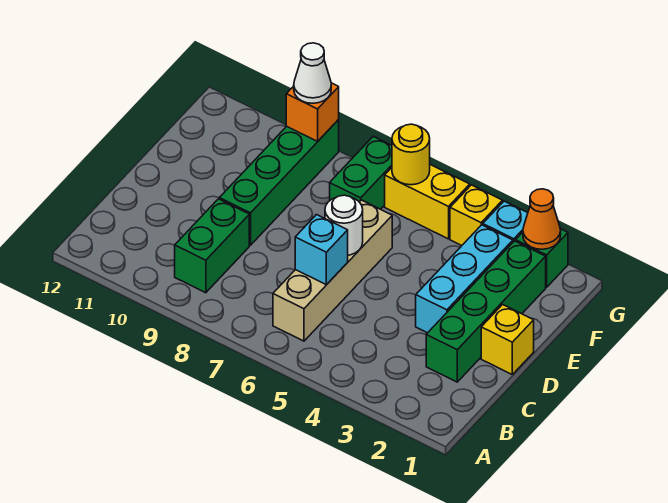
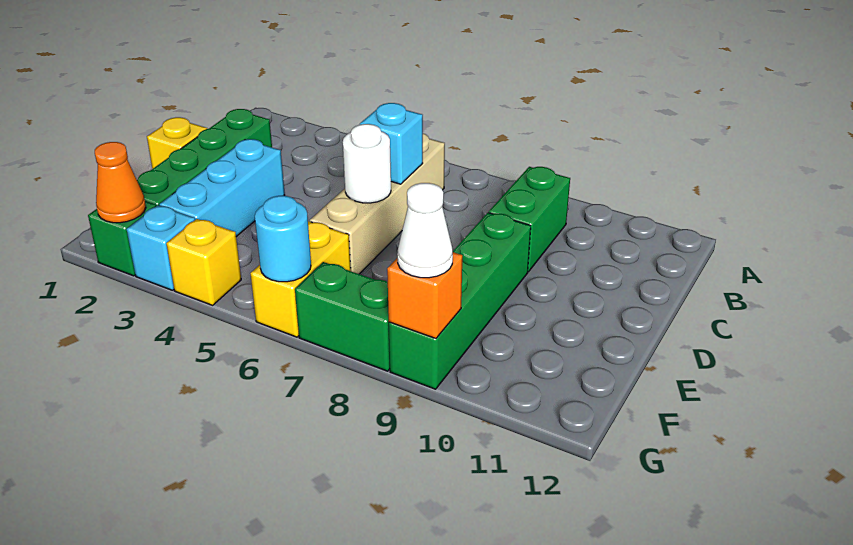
green brick F7:G7 level 1 -> green brick G7:G8 level 1
yellow brick G5:G6 level 1 -> yellow brick F6:G6 level 1
yellow round brick G6 level 2 -> cyan round brick G6 level 2

